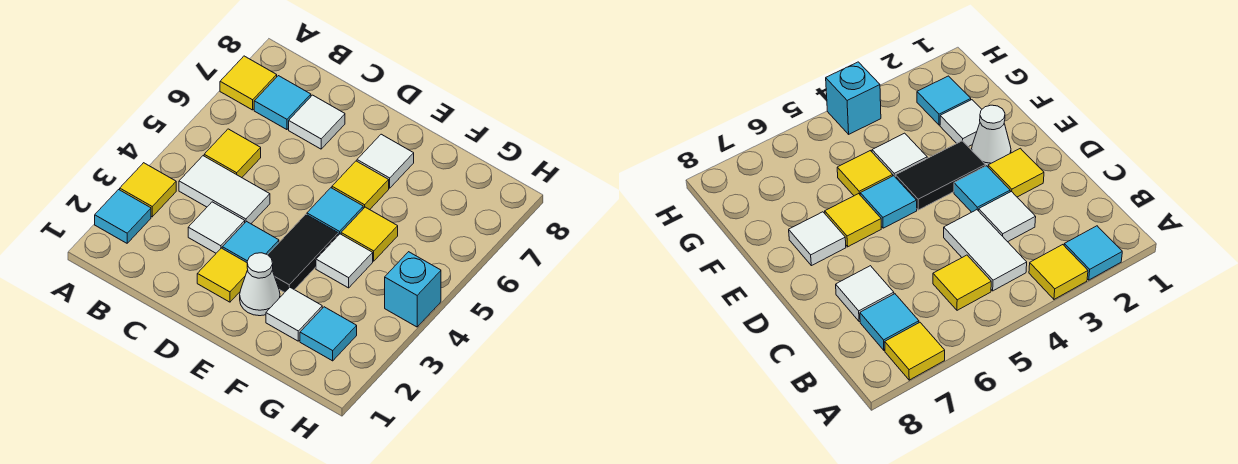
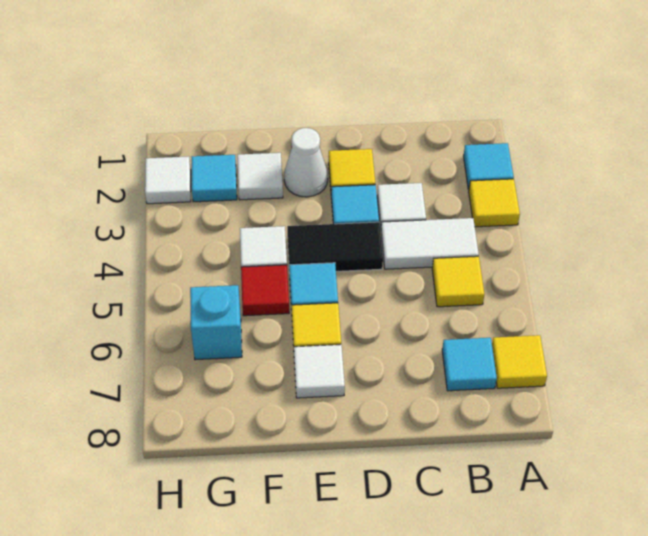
white tile C7 level 1 -> white tile H2 level 1
black tile E3:E4 level 1 -> black tile D4:E4 level 1
yellow tile F5 level 1 -> red tile F5 level 1
cyan brick H4 level 1 -> cyan brick G6 level 1

